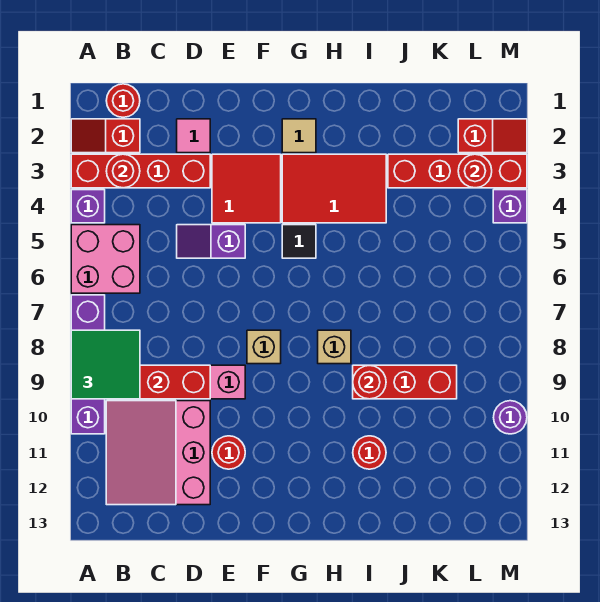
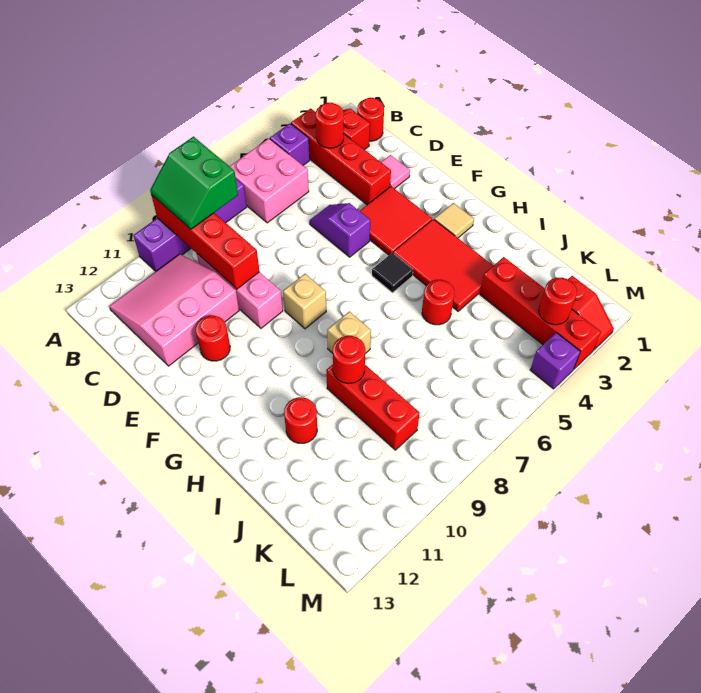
green tile A8:B9 level 3 -> green slope A8:B9 level 3 top 8
none -> red round brick I5 level 1
purple round brick M10 level 1 -> none

